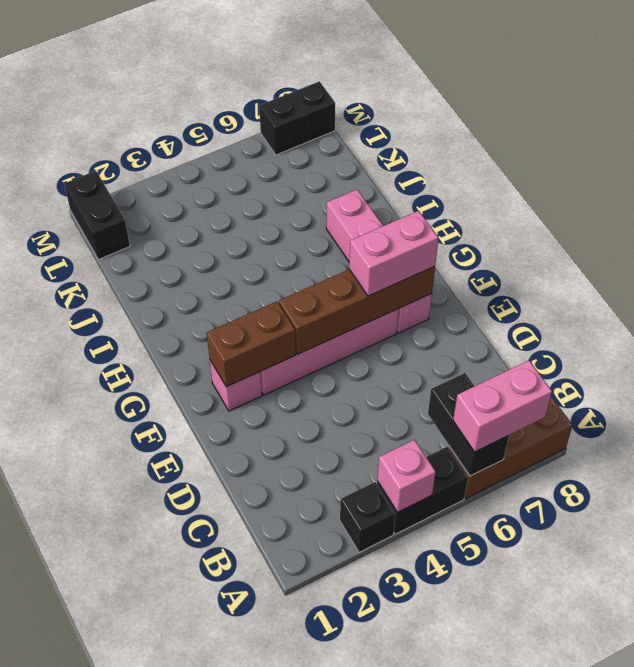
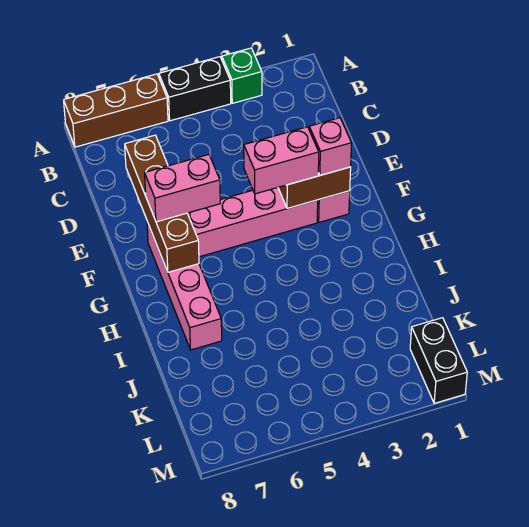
black brick A3 level 1 -> green brick A3 level 1
pink brick A4 level 2 -> pink brick F2 level 3
black brick A6:B6 level 2 -> none
pink brick A6:A7 level 3 -> pink brick F3:F4 level 3
brown brick F4:F7 level 2 -> brown brick D7:G7 level 2
black brick M7:M8 level 1 -> none

